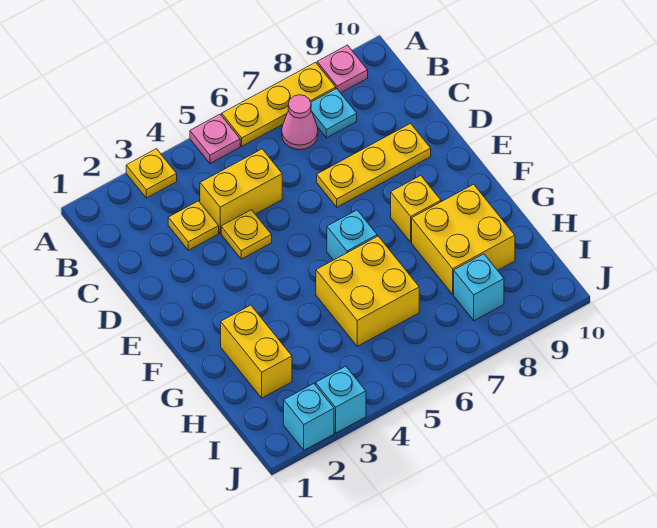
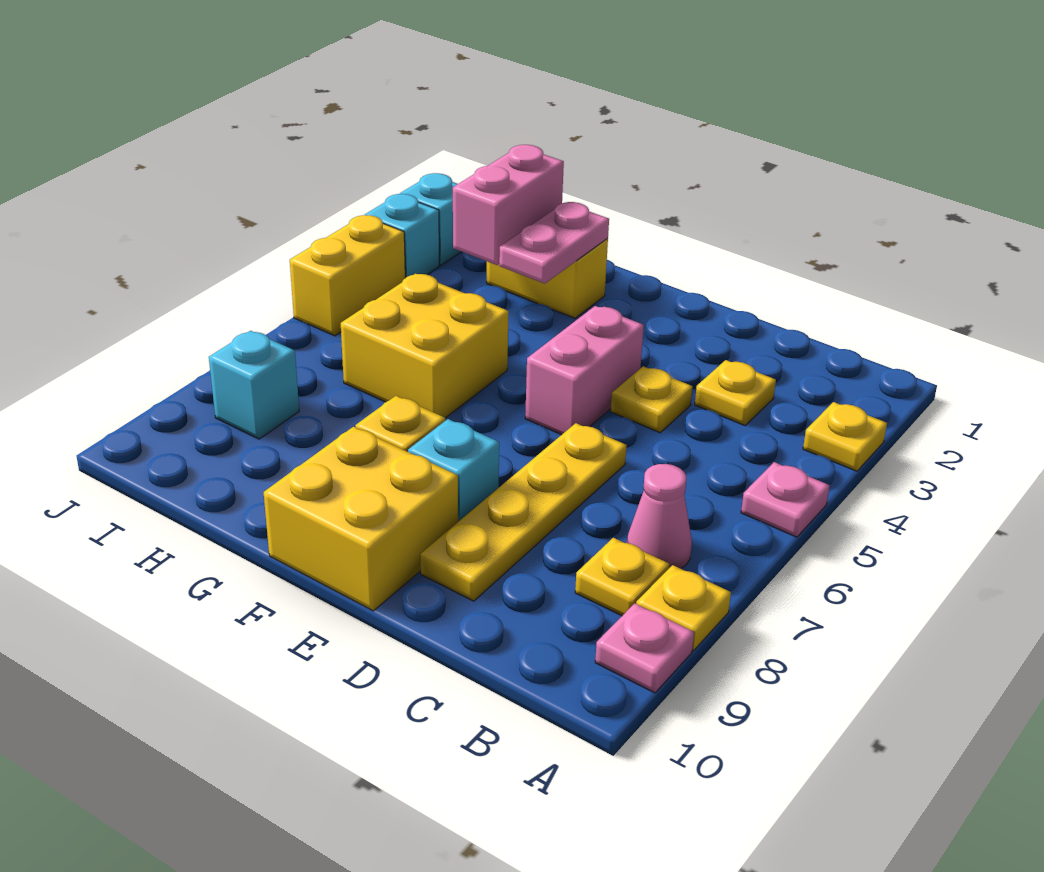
yellow plate A6:A8 level 1 -> yellow plate A8 level 1
cyan plate B8 level 1 -> yellow plate B8 level 1
yellow brick C4:C5 level 1 -> yellow brick J4:J5 level 1
yellow plate D7:D9 level 1 -> yellow plate D6:D9 level 1
none -> pink brick E4:E5 level 1
cyan brick F6 level 1 -> cyan brick E8 level 1
none -> pink plate G2:G3 level 2
yellow brick G8:H9 level 1 -> yellow brick E9:F10 level 1
none -> pink brick H2:H3 level 2

